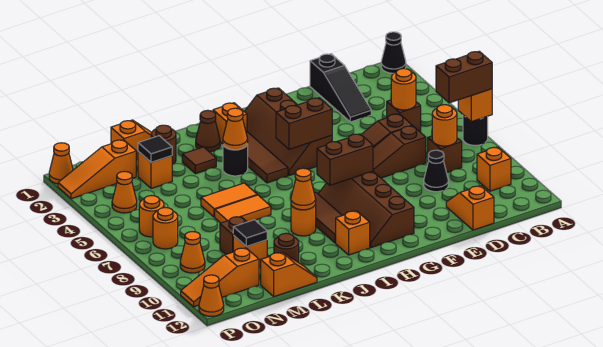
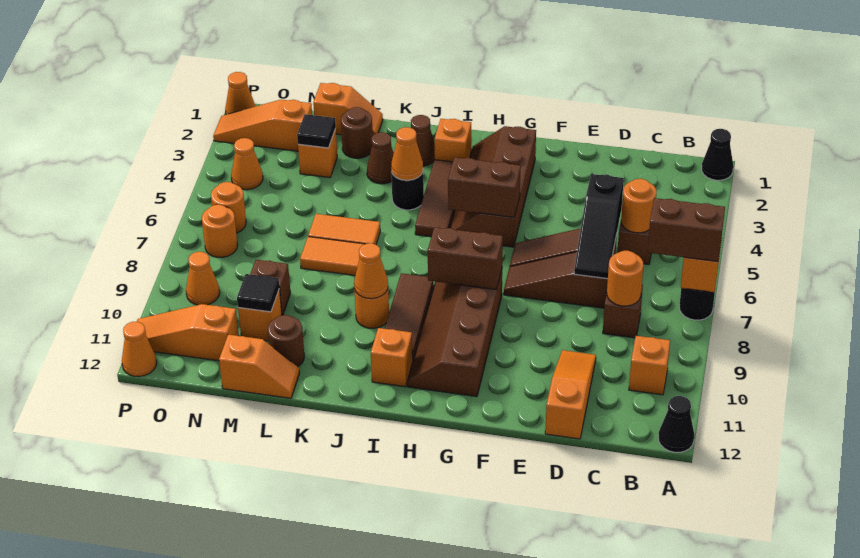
black slope D1:D3 level 1 top 1 -> black slope D5:D7 level 2 top 5
black cone D9 level 1 -> black cone A12 level 1
orange slope D11:D12 level 1 top 12 -> orange slope D10:D12 level 1 top 12
brown tile K3 level 1 -> brown cone K3 level 1

